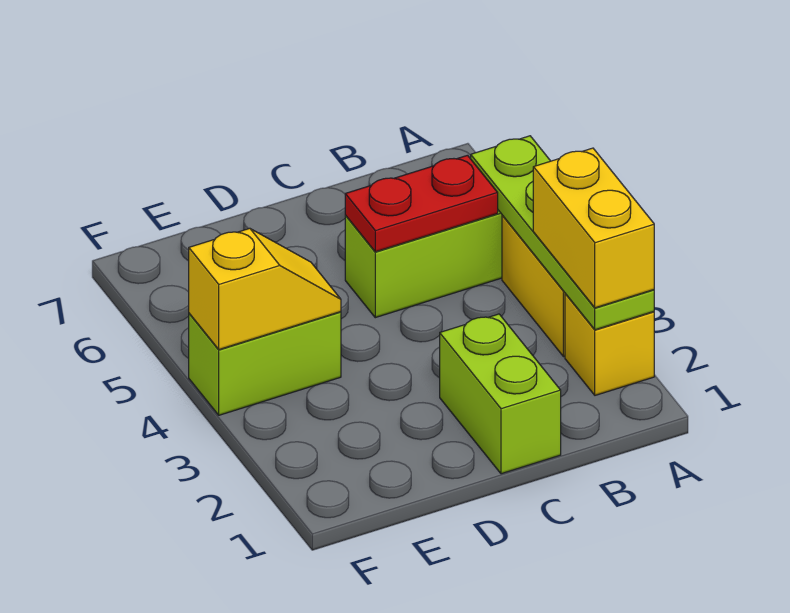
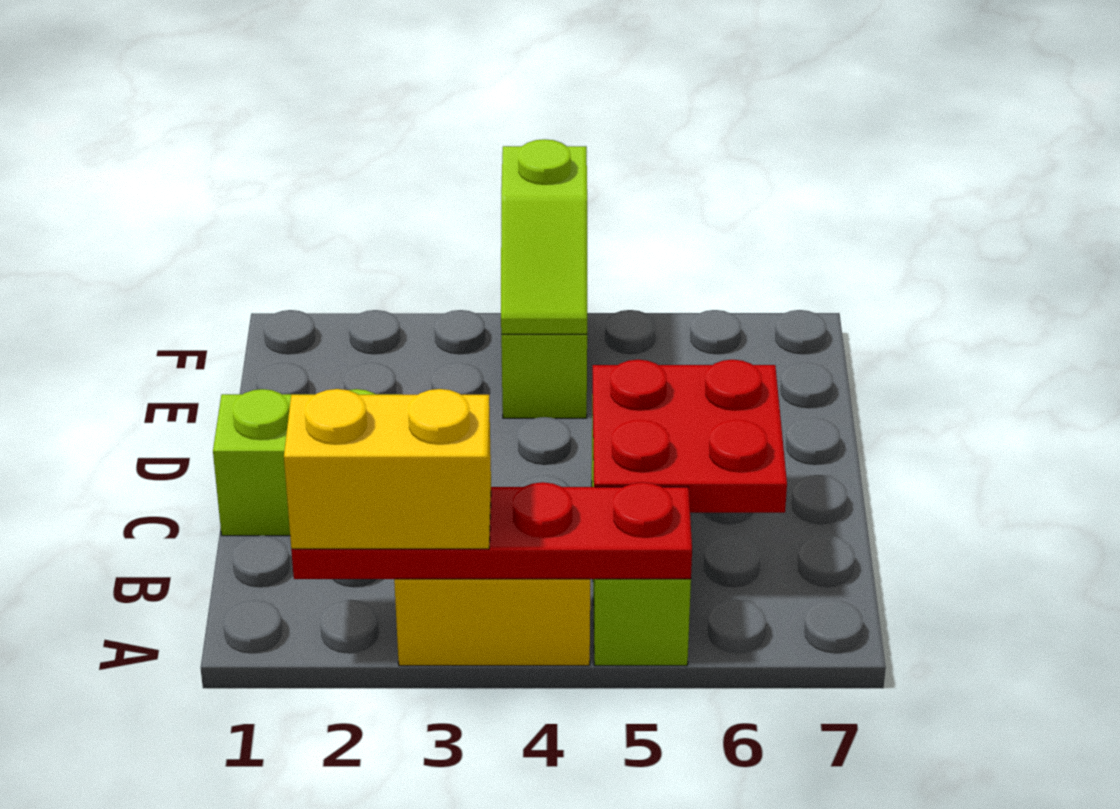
yellow brick A2 level 1 -> none
lime plate A2:A5 level 2 -> red plate A2:A5 level 2
red plate B5:C5 level 2 -> red plate B5:C6 level 2
yellow slope E4:F4 level 2 top F -> lime slope E4:F4 level 2 top F

